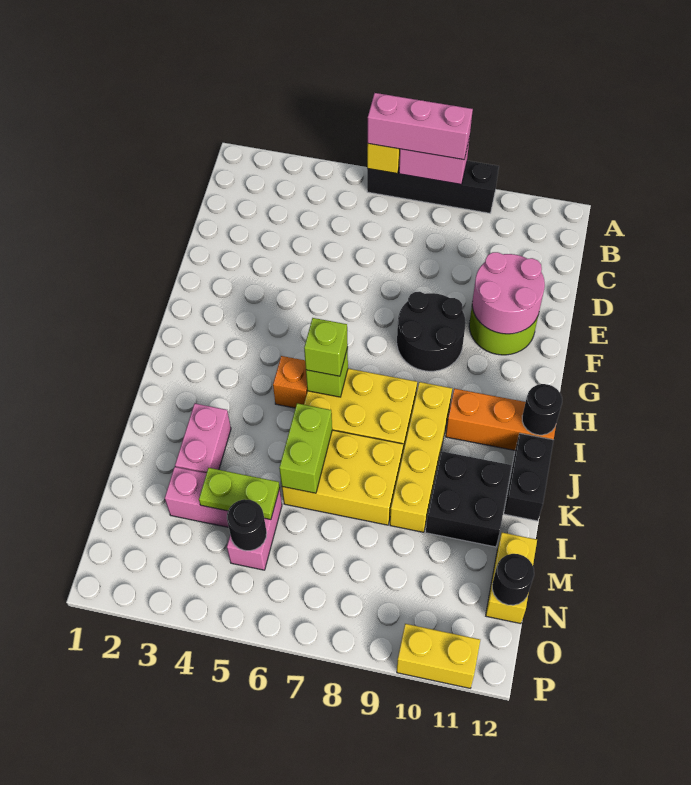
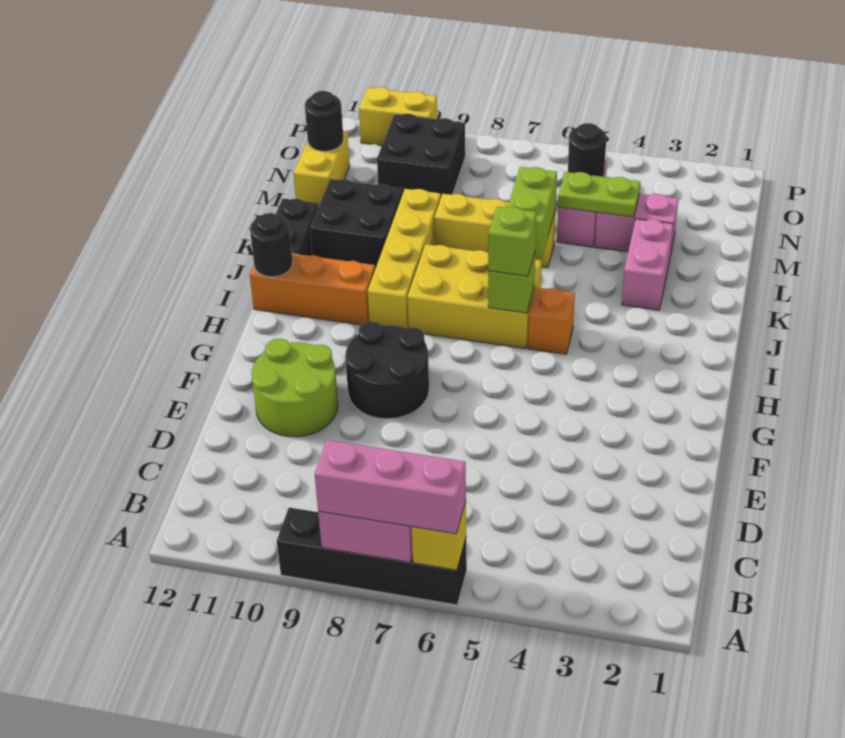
pink round brick E10:F11 level 2 -> none
yellow brick K6:L8 level 1 -> yellow brick L6:L8 level 1
none -> black brick N9:O10 level 1

